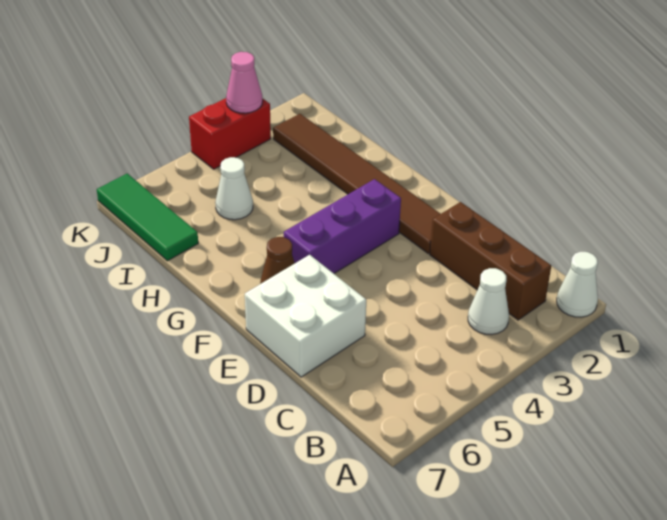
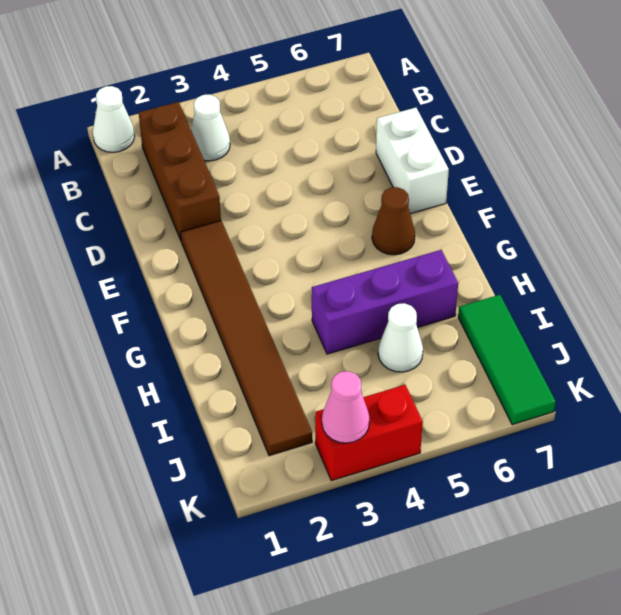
white brick D6:E7 level 1 -> white brick D7:E7 level 1
purple brick F3:F5 level 1 -> purple brick H4:H6 level 1

